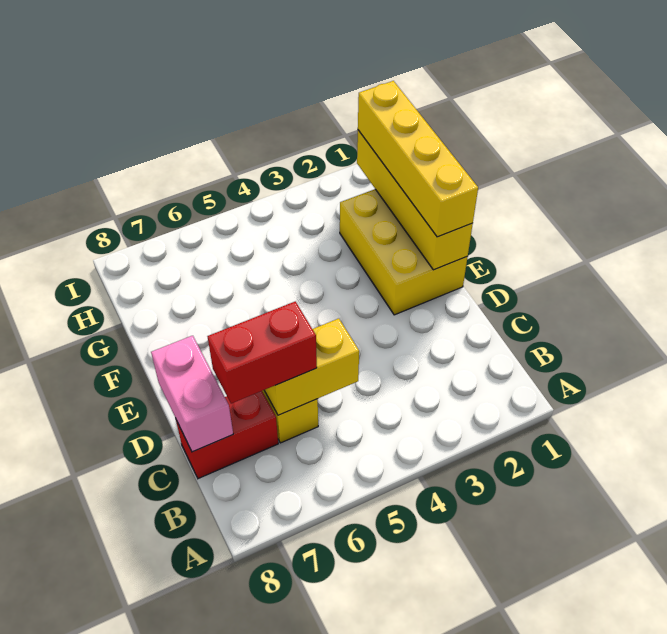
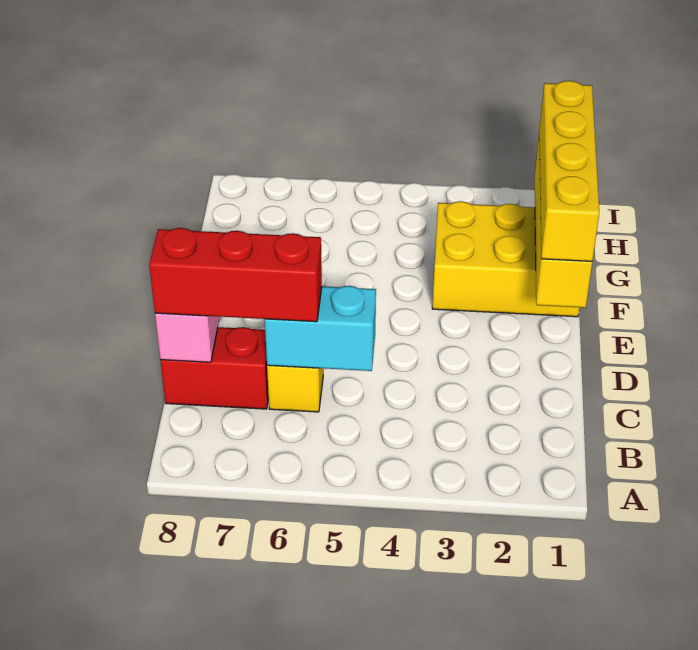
yellow brick C5:C6 level 2 -> cyan brick C5:C6 level 2
red brick C6:C7 level 3 -> red brick C6:C8 level 3
yellow brick E1:G2 level 1 -> yellow brick F1:G3 level 1

